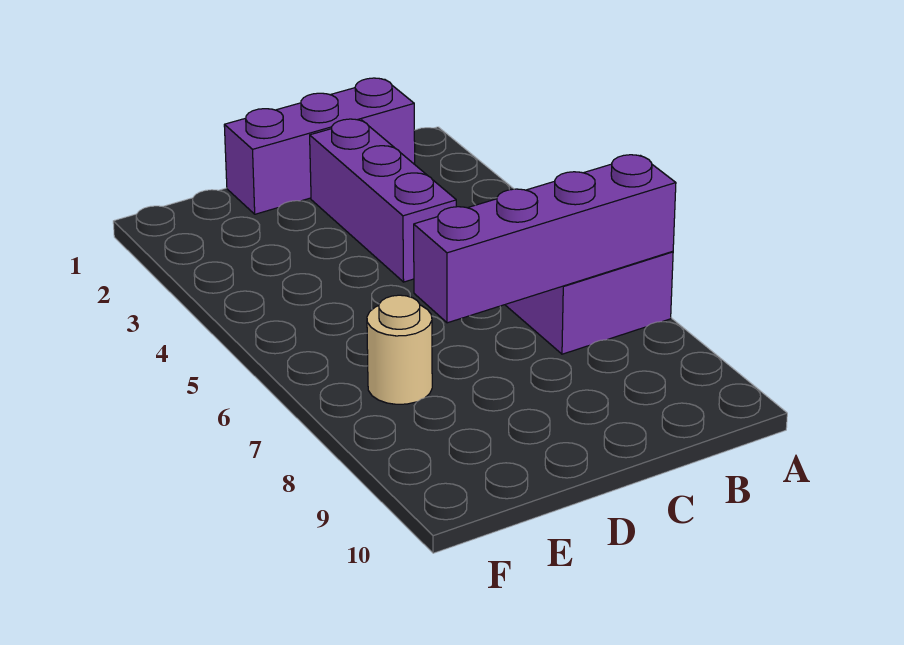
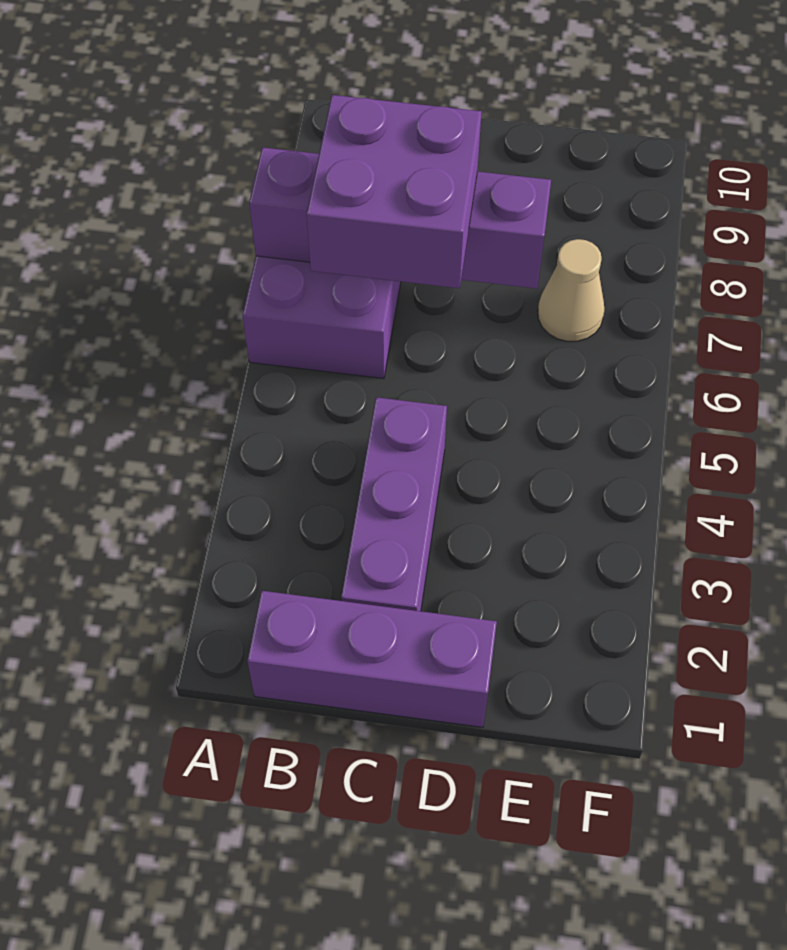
none -> purple brick B6:C7 level 3
tan round brick E7 level 1 -> tan cone E7 level 1

